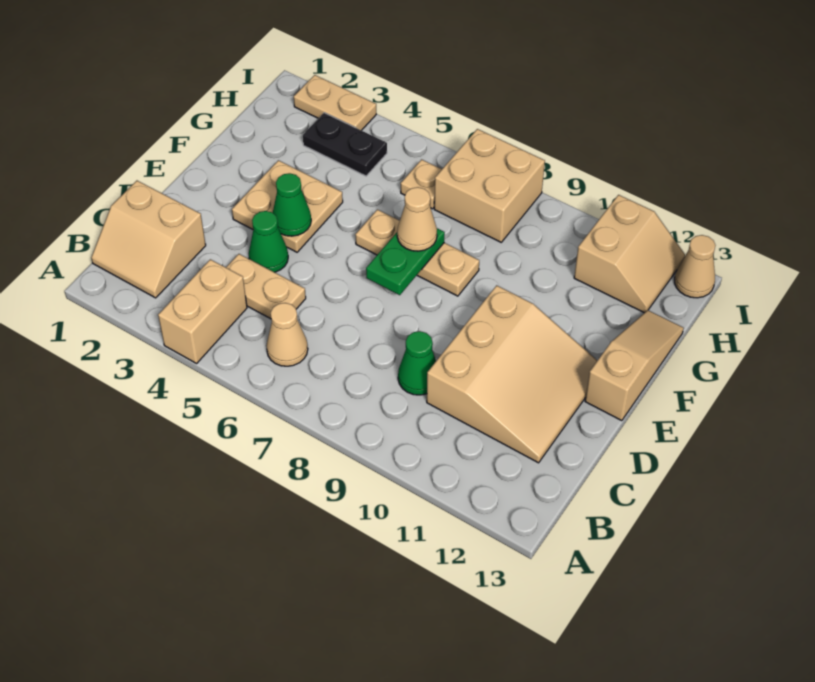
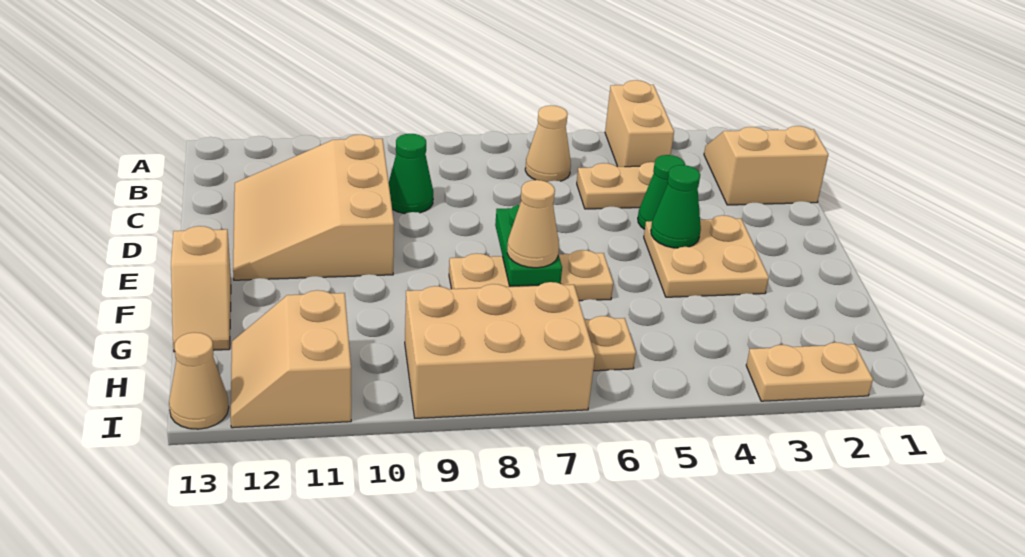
tan slope E13:G13 level 1 top E -> tan slope F13:G13 level 1 top F
black plate H3:H4 level 1 -> none
tan brick H7:I8 level 1 -> tan brick H7:I9 level 1

